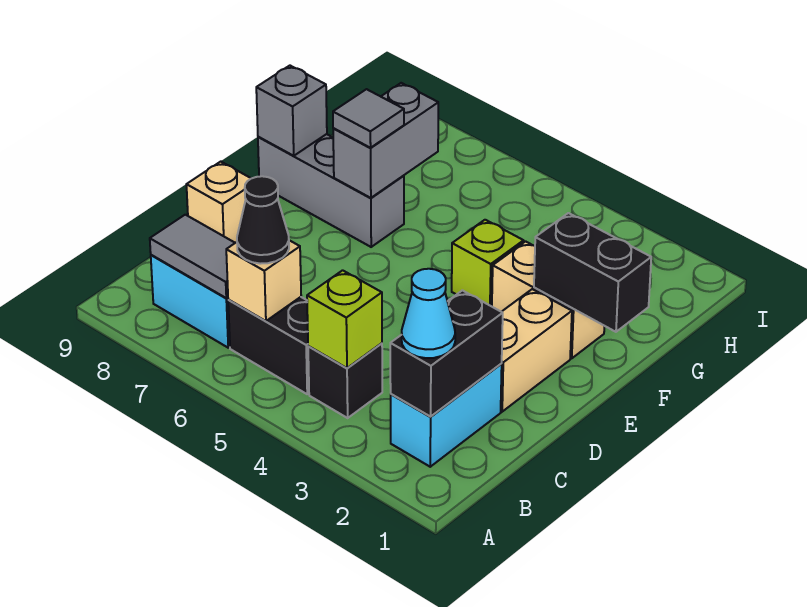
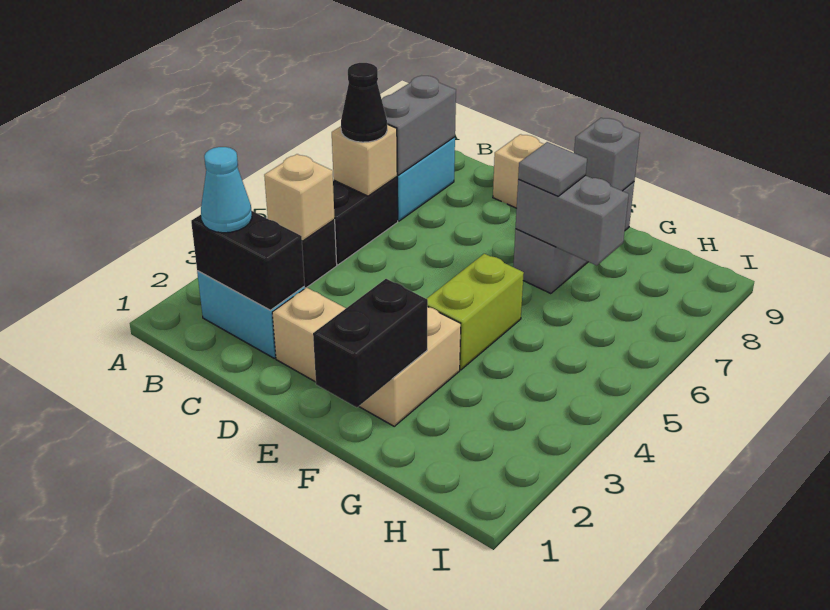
lime brick B4 level 2 -> tan brick B4 level 2
grey tile B7:B8 level 2 -> grey brick B7:B8 level 2
lime brick F4 level 1 -> lime brick F4:F5 level 1

